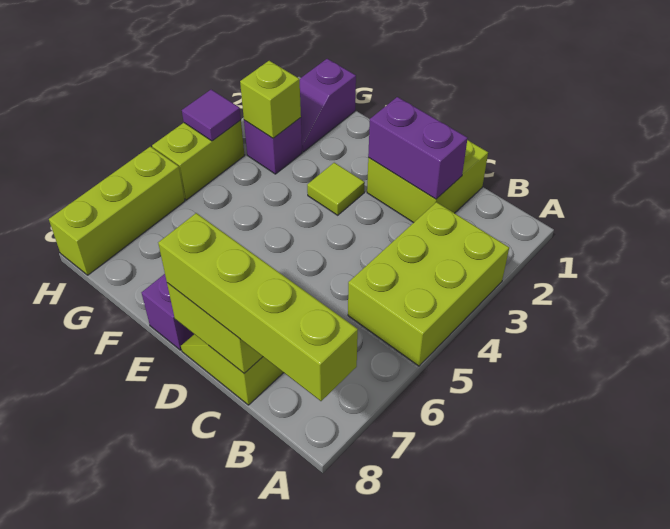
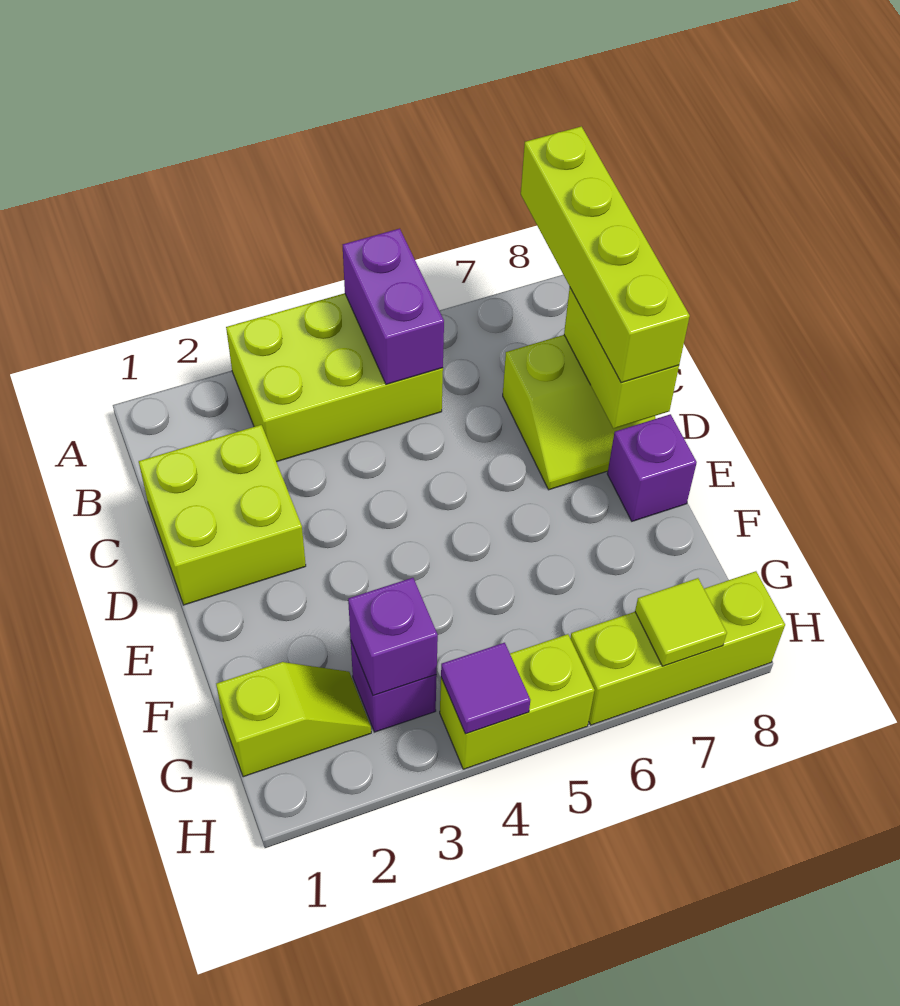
purple brick C2:D2 level 2 -> purple brick A5:B5 level 2
lime tile E3 level 1 -> lime tile H7 level 2
purple slope G1:G2 level 1 top 1 -> lime slope G1:G2 level 1 top 1
lime brick G3 level 2 -> purple brick G3 level 2

